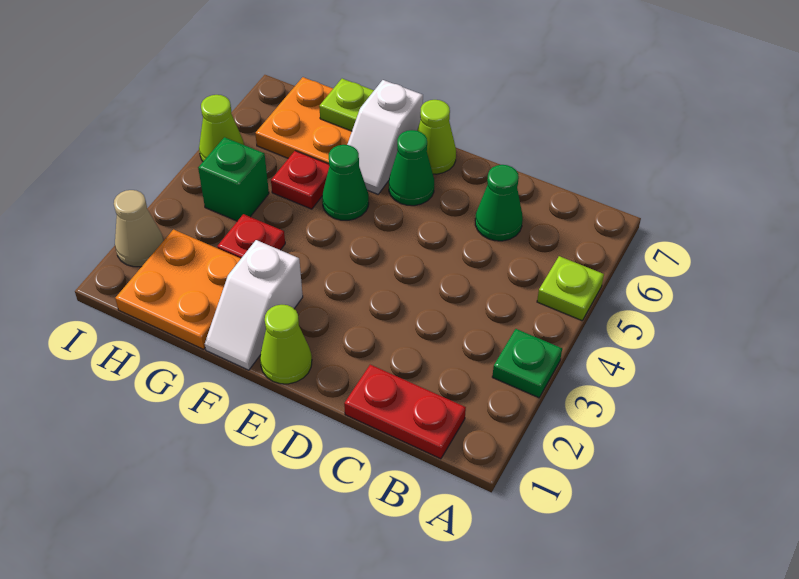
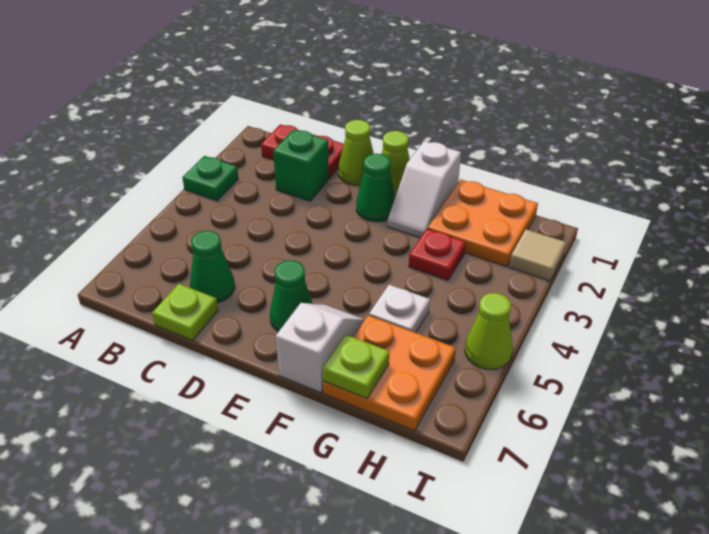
lime plate A5 level 1 -> lime plate C7 level 1
lime cone E7 level 1 -> lime cone D1 level 1
white slope F1:F2 level 1 top 2 -> white slope F1:F2 level 1 top 1
green cone F5 level 1 -> green cone E2 level 1
red plate G5 level 1 -> white plate G5 level 1
green brick H4 level 1 -> green brick C2 level 1
tan cone I2 level 1 -> tan tile I2 level 1

